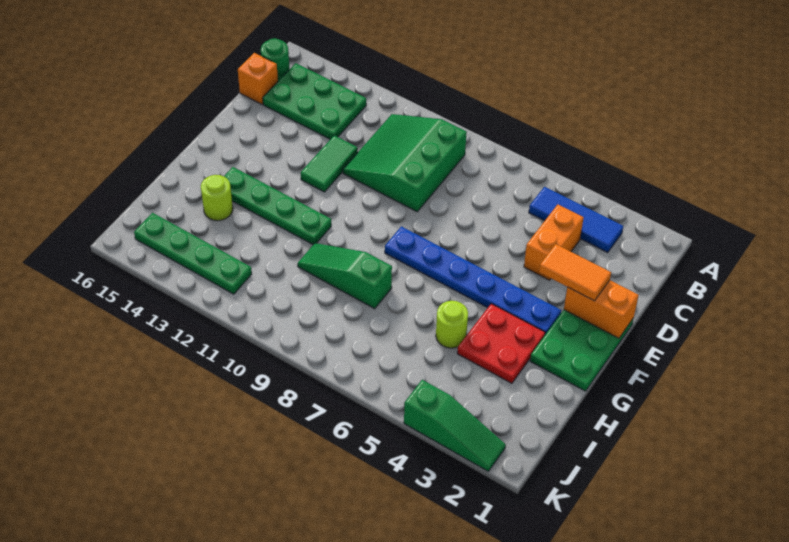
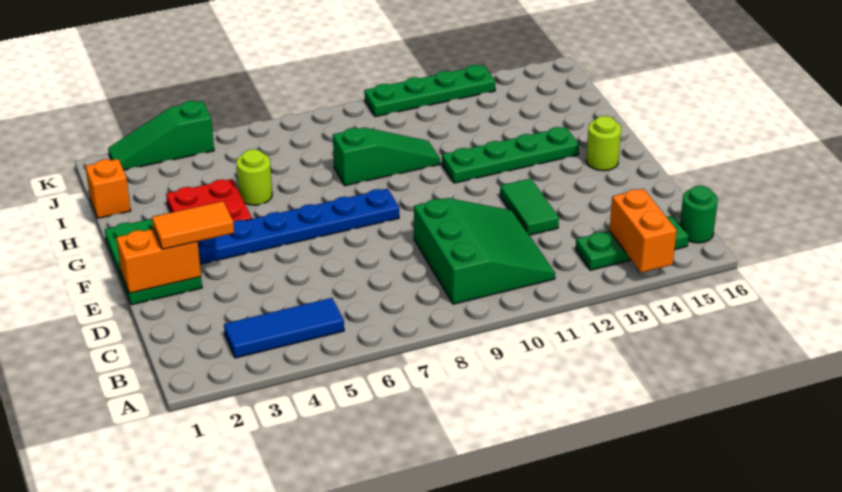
green plate B13:C15 level 1 -> green plate B13:B15 level 1
orange brick C4:D4 level 1 -> orange brick A14:B14 level 2
orange brick C16 level 1 -> orange brick I1 level 1
lime round brick H14 level 1 -> lime round brick F15 level 1
green plate J12:J15 level 1 -> green plate K10:K13 level 1

